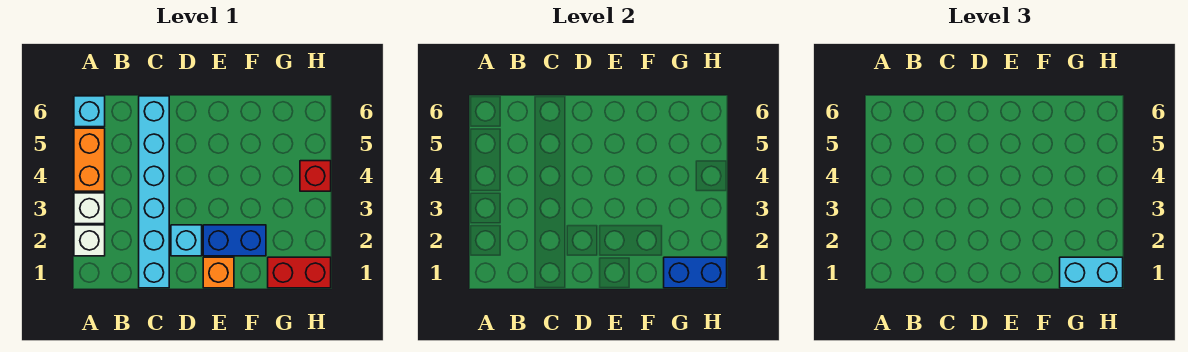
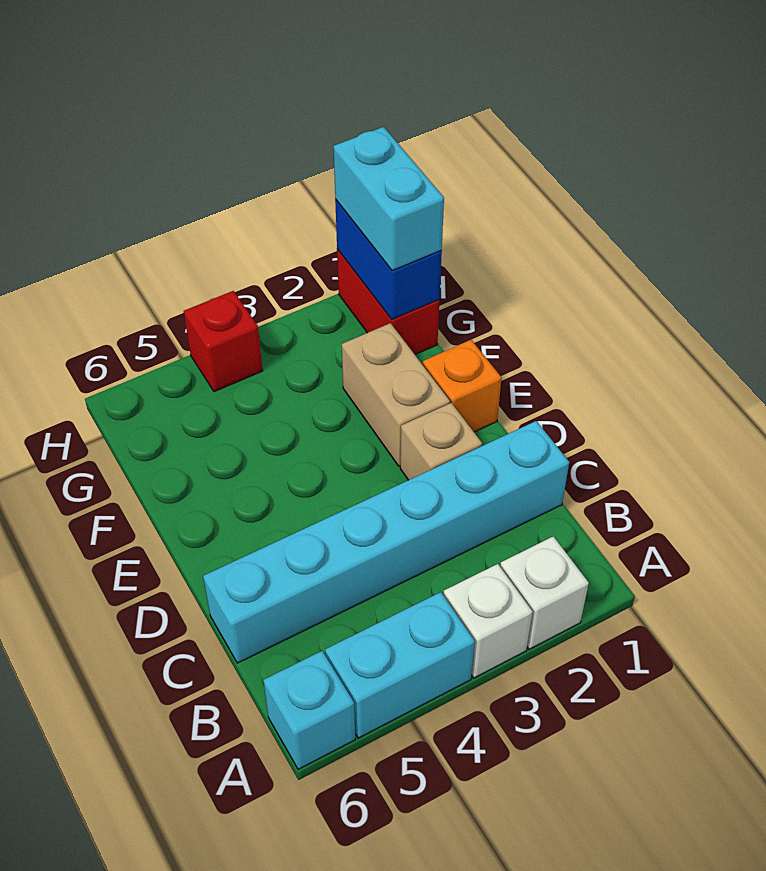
orange brick A4:A5 level 1 -> cyan brick A4:A5 level 1
cyan brick D2 level 1 -> tan brick D2 level 1
blue brick E2:F2 level 1 -> tan brick E2:F2 level 1

